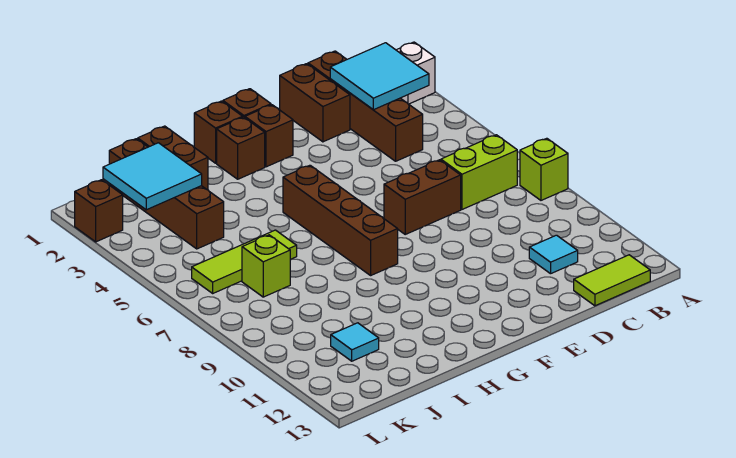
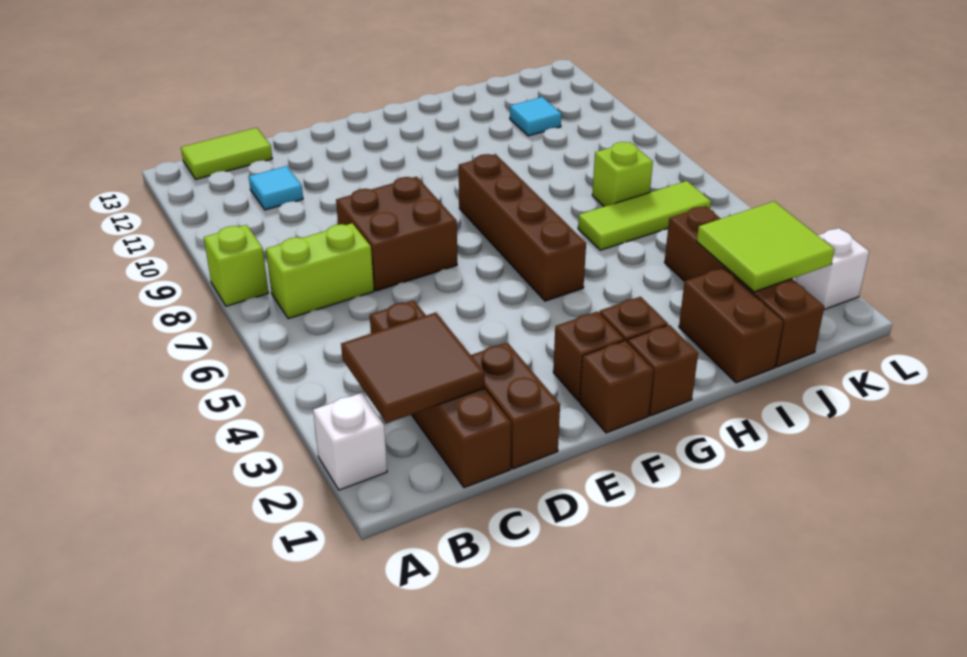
cyan tile B2:C3 level 2 -> brown tile B2:C3 level 2
brown brick D7:E7 level 1 -> brown brick D7:E8 level 1
cyan tile J2:K3 level 2 -> lime tile J2:K3 level 2
brown brick L2 level 1 -> white brick L2 level 1

